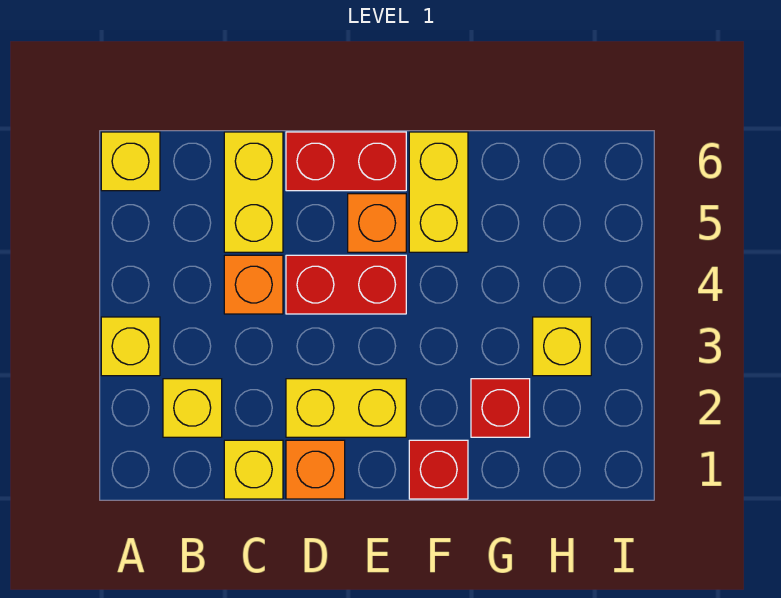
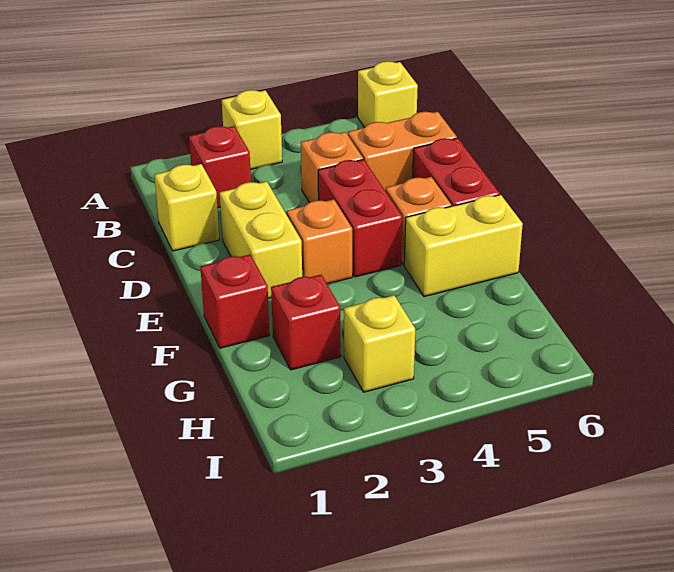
yellow brick B2 level 1 -> red brick B2 level 1
yellow brick C5:C6 level 1 -> orange brick C5:C6 level 1
orange brick D1 level 1 -> orange brick E3 level 1

